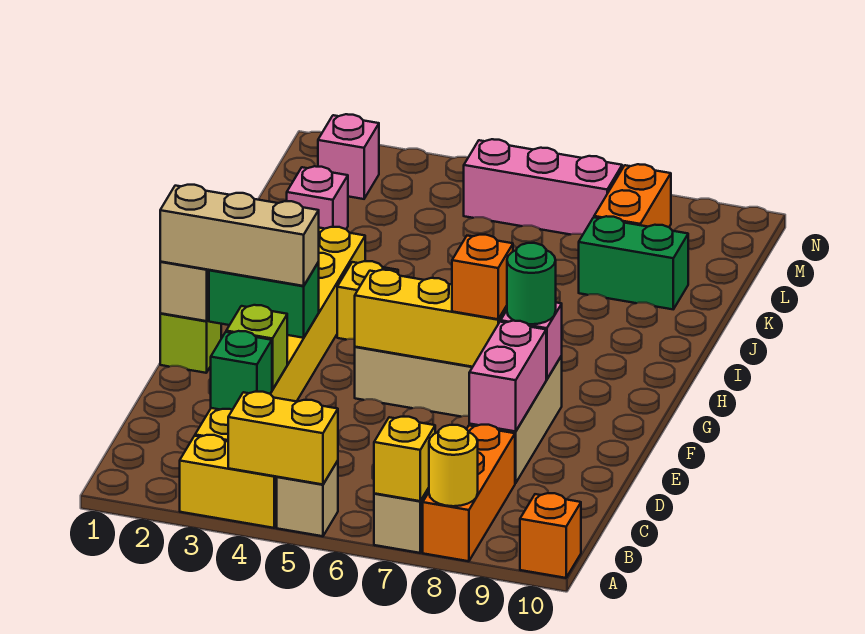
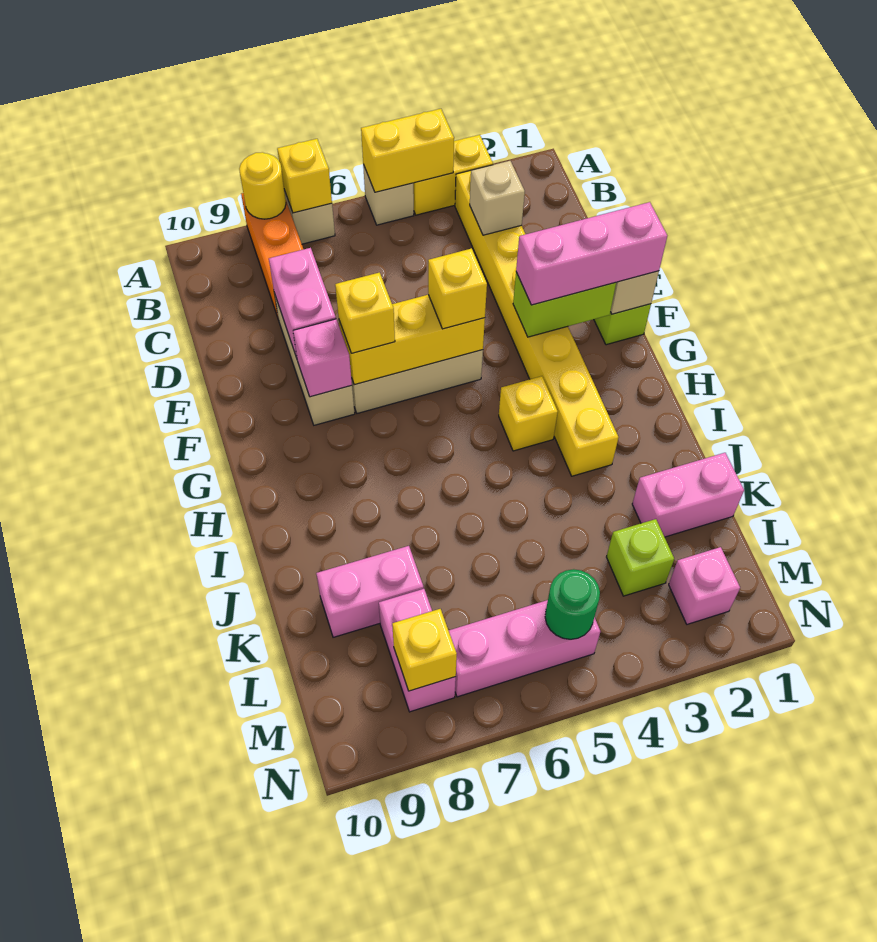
orange brick A10 level 1 -> none
green brick C3 level 2 -> tan brick C3 level 2
lime brick D3 level 2 -> lime brick L3 level 1
tan brick F1:F3 level 3 -> pink brick F1:F3 level 3
green brick F2:F3 level 2 -> lime brick F2:F3 level 2
none -> yellow brick F5 level 3
orange brick F7 level 3 -> yellow brick F7 level 3
green round brick F8 level 3 -> green round brick M5 level 2
pink brick K2 level 1 -> pink brick K1:K2 level 1
green brick K8:K9 level 1 -> pink brick K8:K9 level 1
orange brick L8:M8 level 1 -> pink brick L8:M8 level 1
none -> yellow brick M8 level 2

